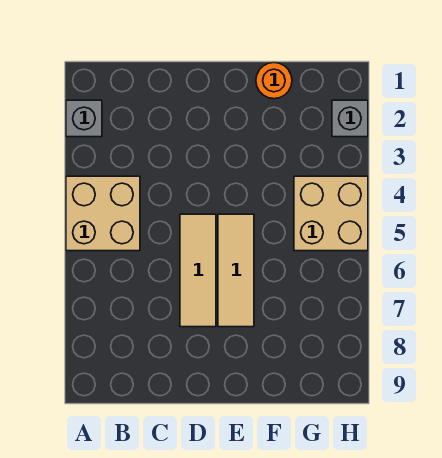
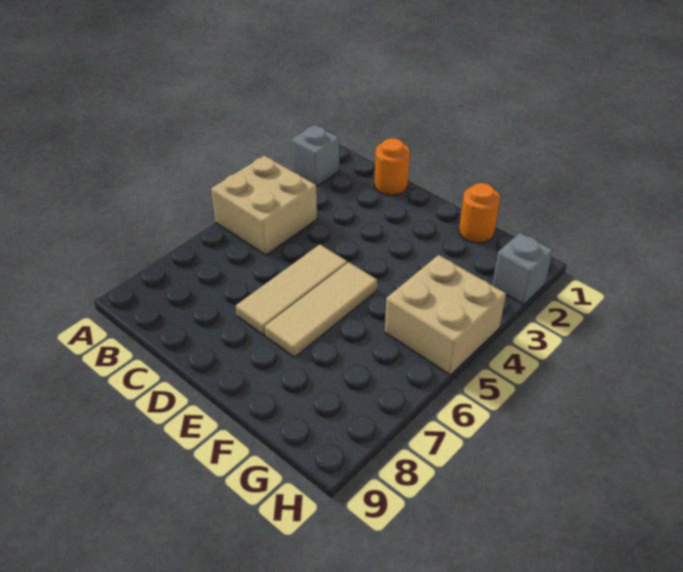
none -> orange round brick C1 level 1

